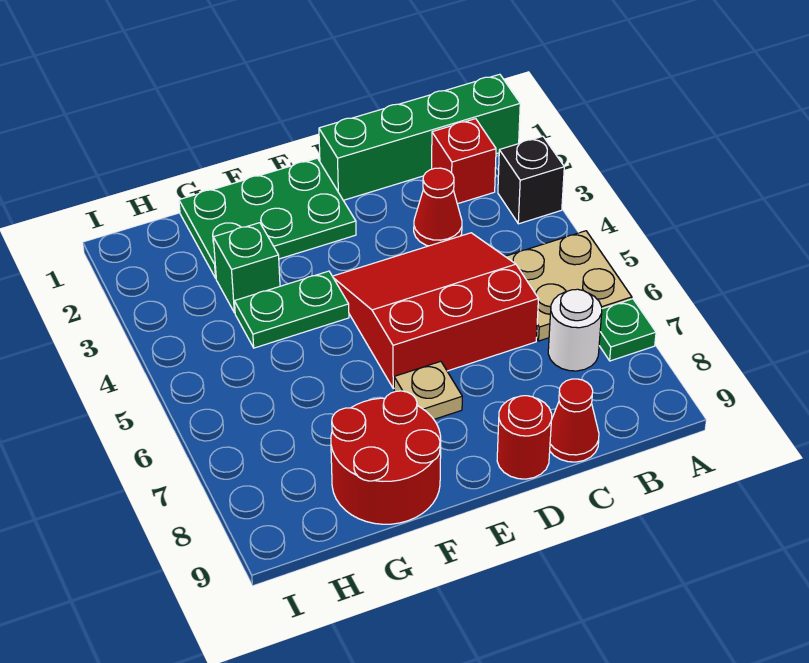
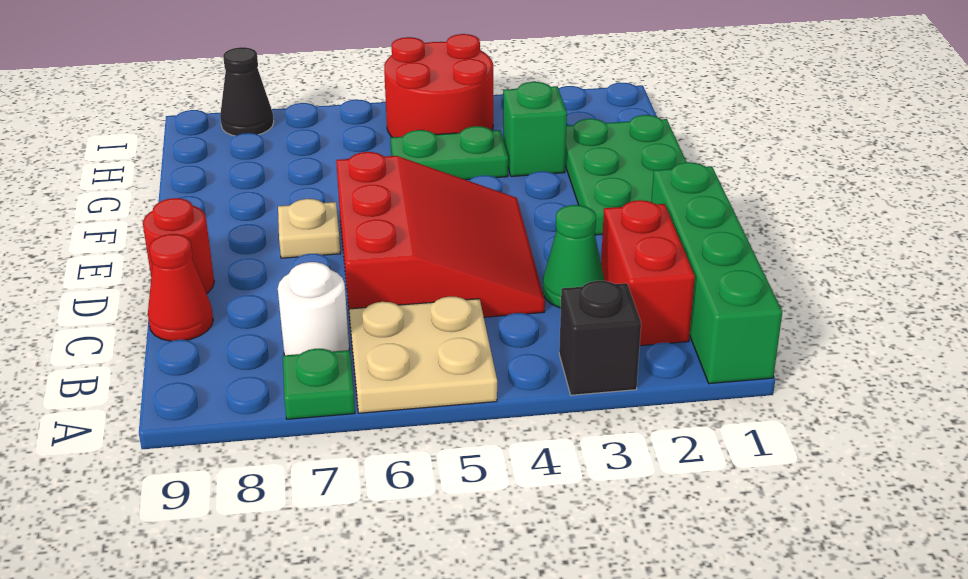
red brick B2 level 1 -> red brick B2:C2 level 1
red cone C3 level 1 -> green cone C3 level 1
green plate F4:G4 level 1 -> green plate G4:G5 level 1
red round brick F8:G9 level 1 -> red round brick H4:I5 level 1
none -> black cone I8 level 1

